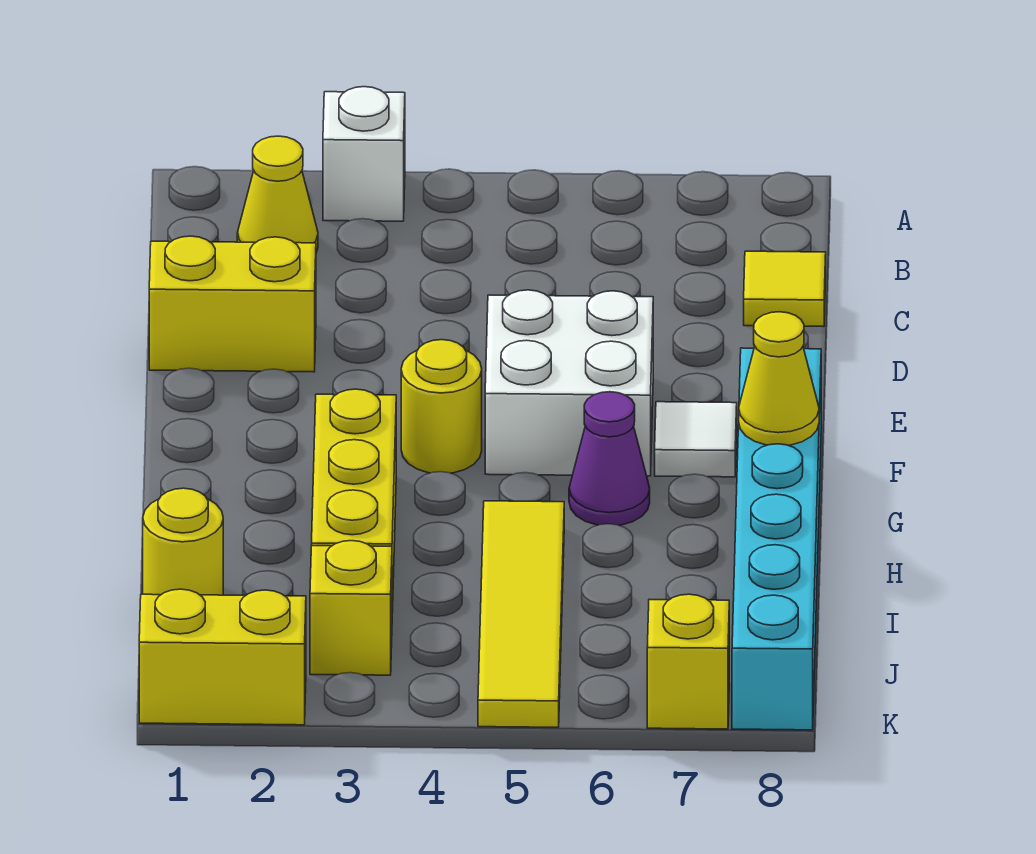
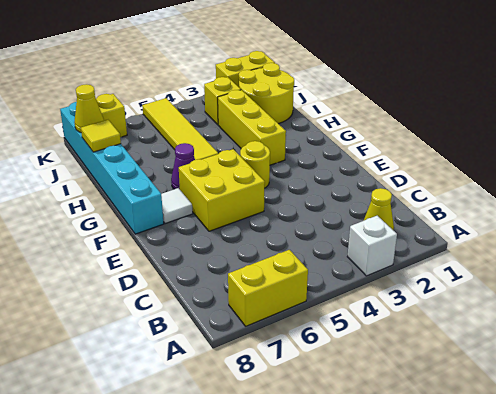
yellow tile C8 level 1 -> yellow tile I8 level 2
yellow brick D1:D2 level 1 -> yellow brick A6:A7 level 1
white brick E5:F6 level 1 -> yellow brick E5:F6 level 1
yellow cone G8 level 2 -> yellow cone J8 level 2
yellow round brick I1 level 1 -> yellow round brick I1:J2 level 1

